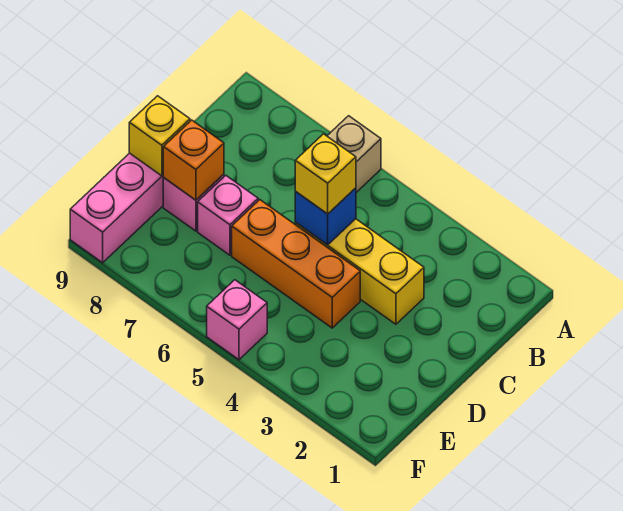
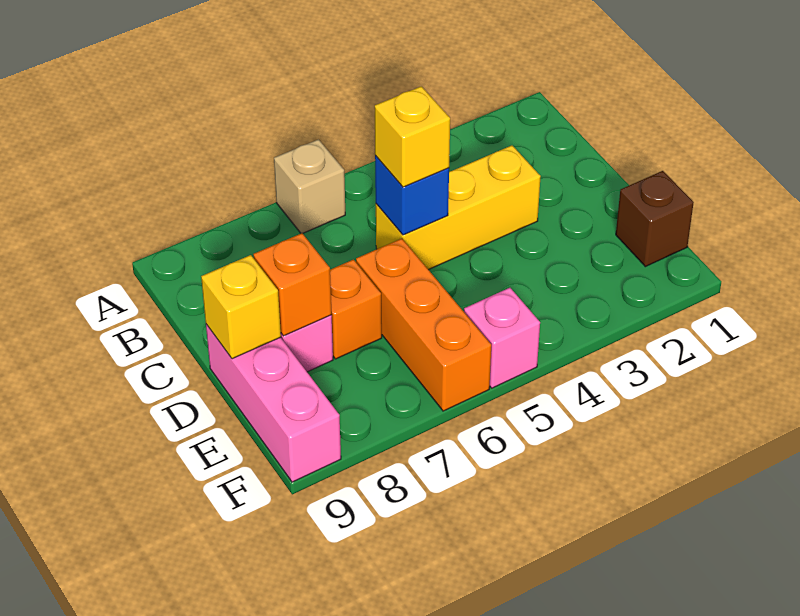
orange brick D4:D6 level 1 -> orange brick D6:F6 level 1
pink brick D7 level 1 -> orange brick D7 level 1
none -> brown brick E1 level 1

